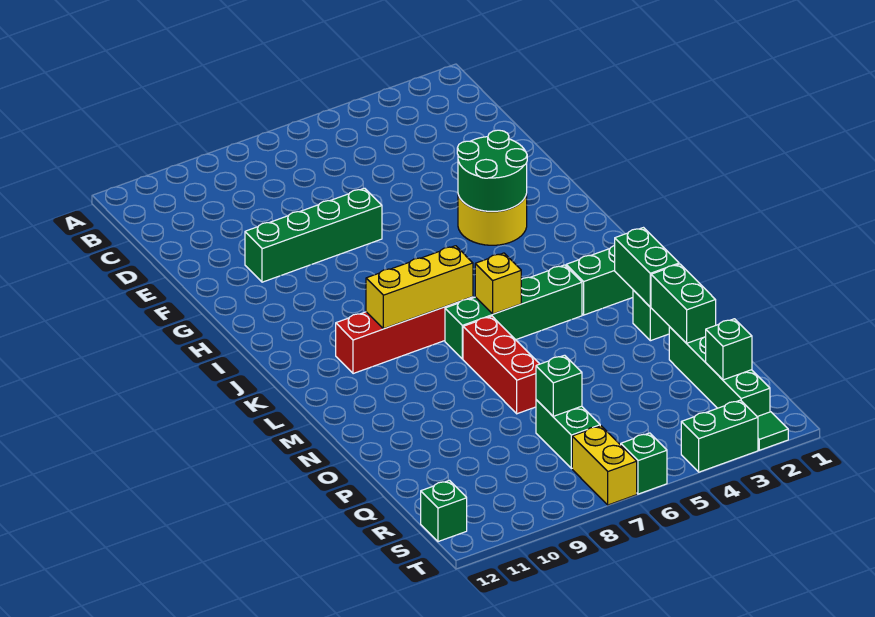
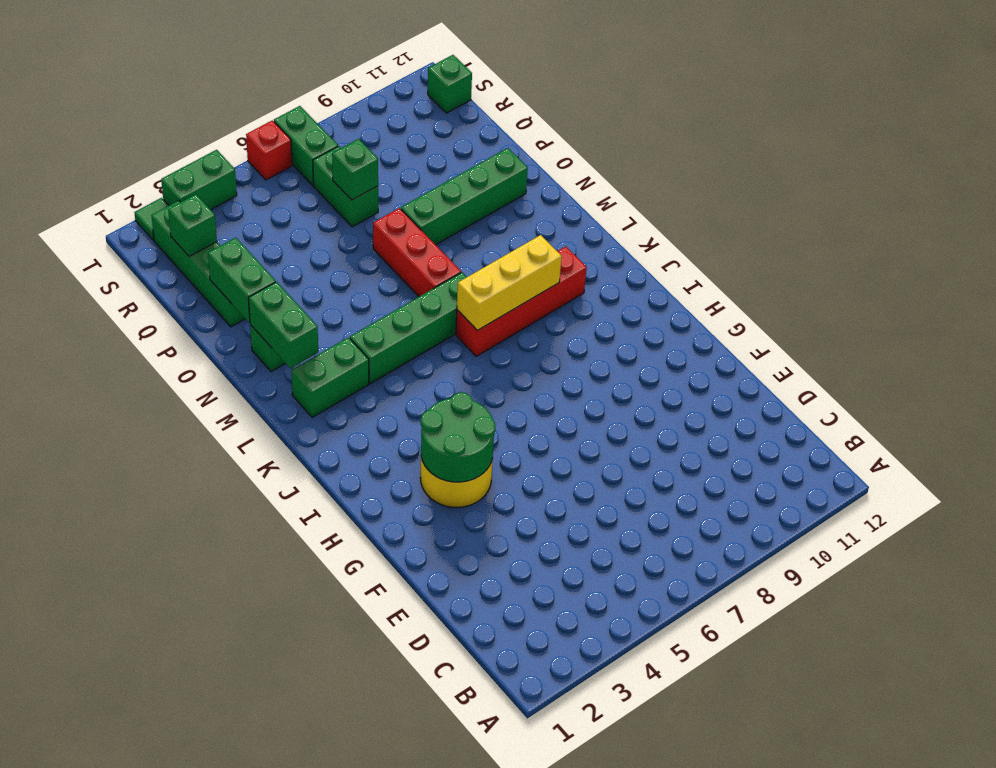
green brick F7:F10 level 1 -> green brick O8:O11 level 1
yellow brick L6 level 2 -> none
yellow brick S7:T7 level 1 -> green brick S7:T7 level 1
green brick T6 level 1 -> red brick T6 level 1

